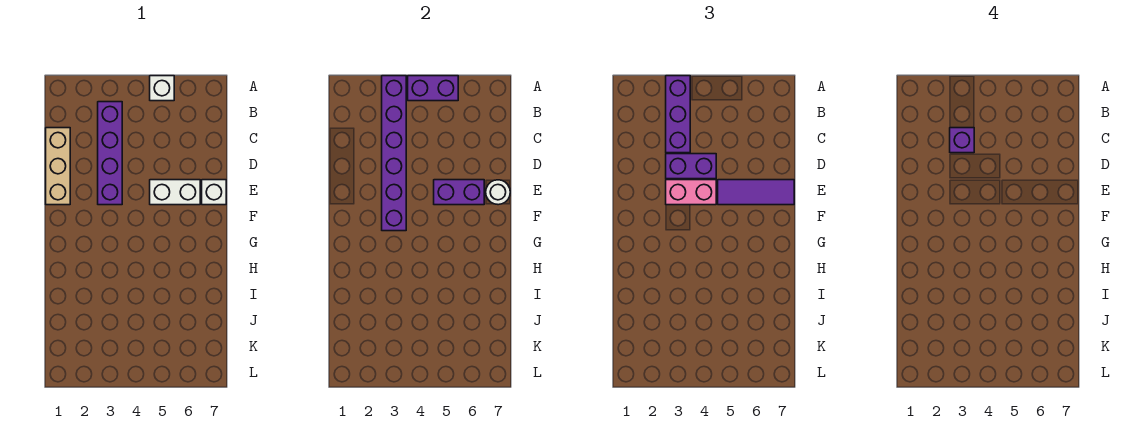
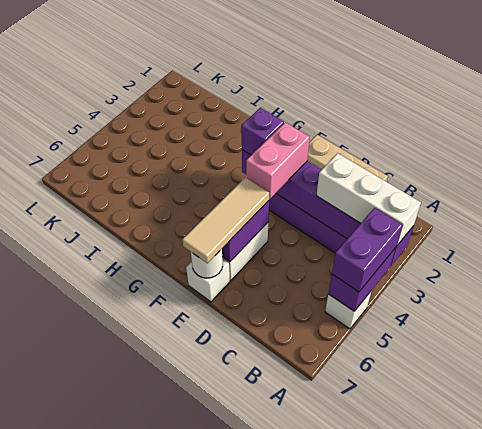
purple brick A3:C3 level 3 -> white brick A3:C3 level 3
purple brick C3 level 4 -> purple brick F3 level 3
purple brick D3:D4 level 3 -> purple brick A4:A5 level 3
purple tile E5:E7 level 3 -> tan tile E5:E7 level 3

